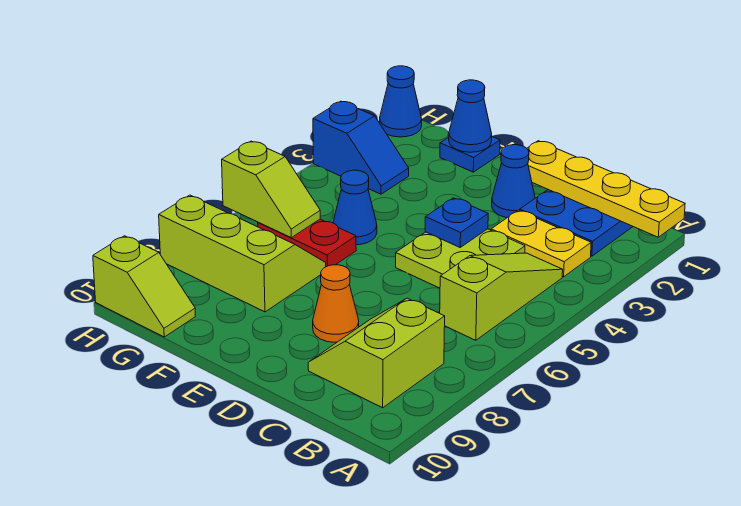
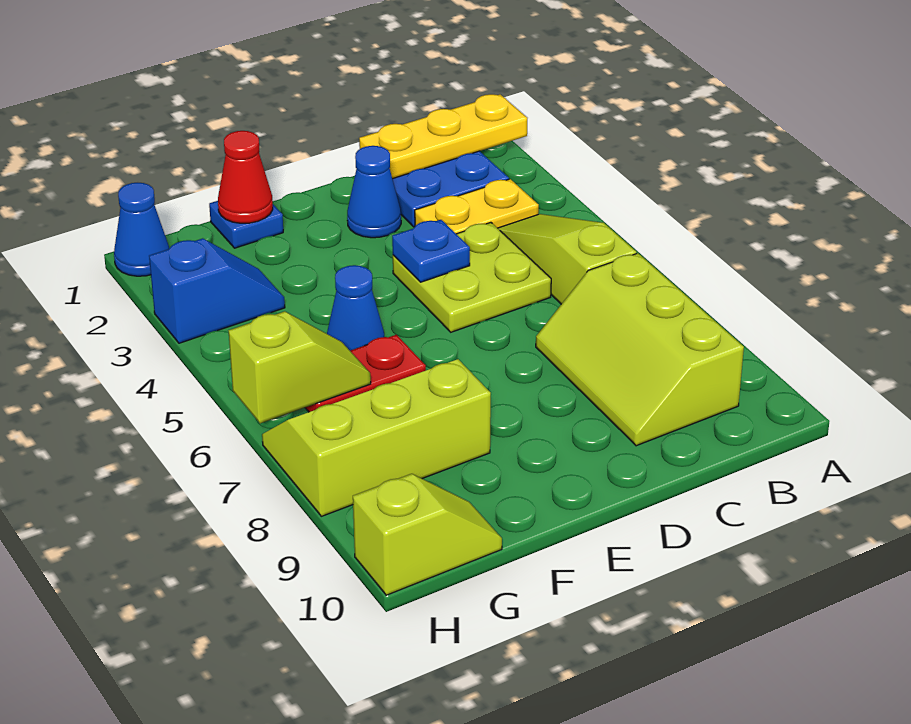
yellow plate A1:D1 level 2 -> yellow plate A1:C1 level 2
lime slope B8:C9 level 1 top B -> lime slope B7:C9 level 1 top B
orange cone D8 level 1 -> none
blue cone F1 level 2 -> red cone F1 level 2

